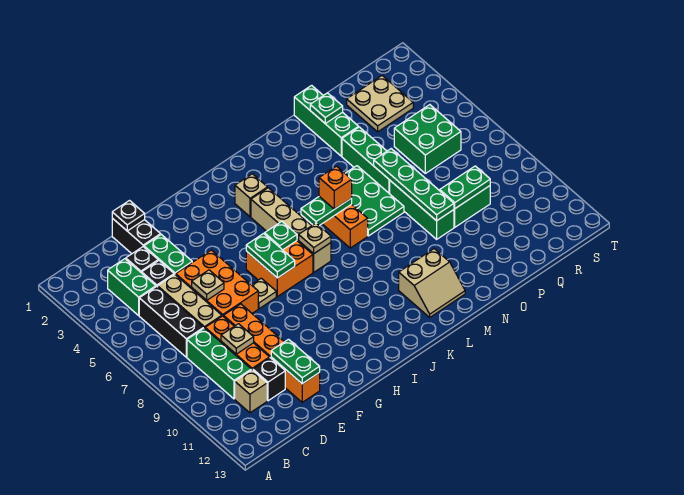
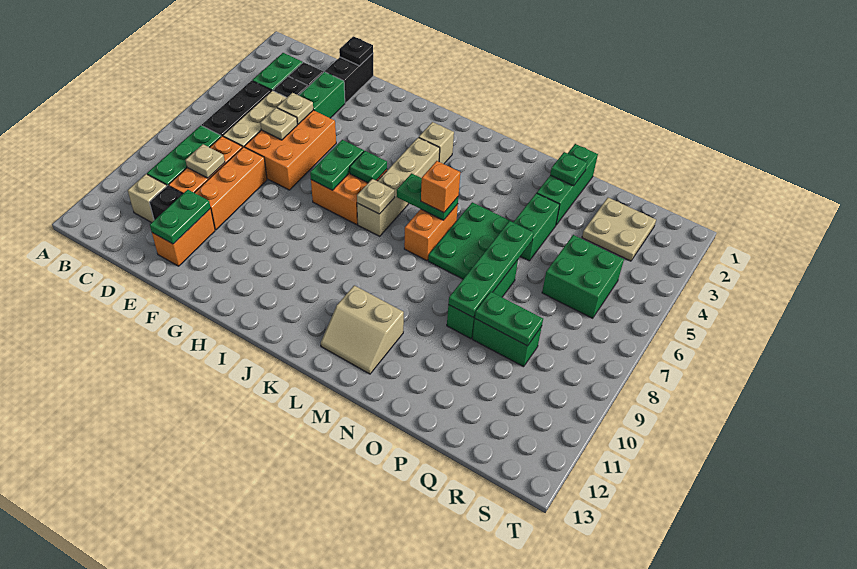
tan plate G7 level 1 -> tan plate E5 level 2
green brick O4:O6 level 1 -> green brick O4:O5 level 1

